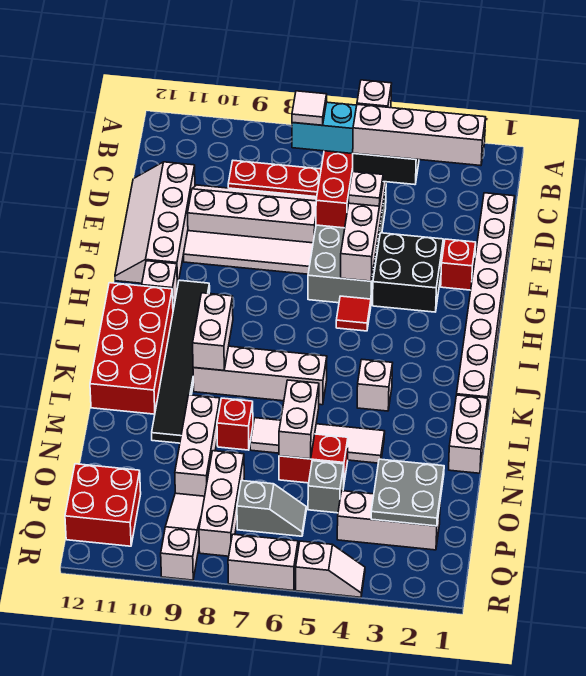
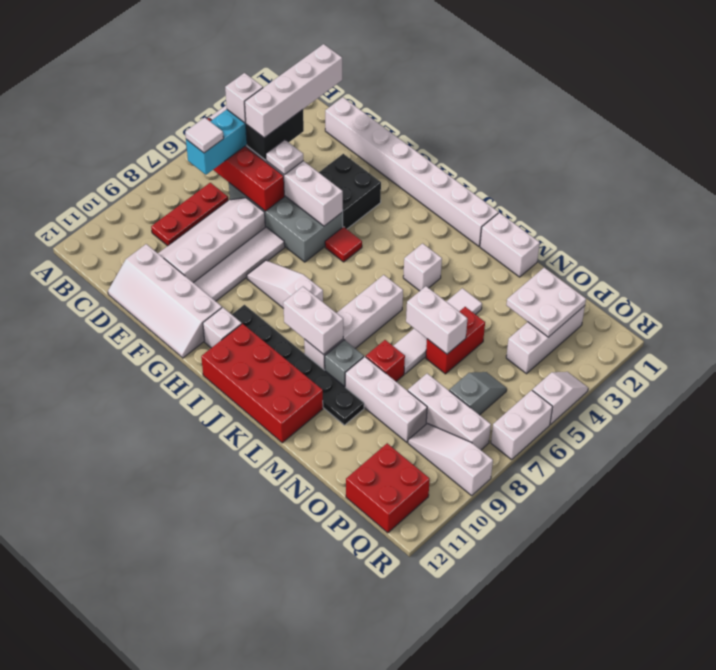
red brick F2 level 1 -> none
none -> white slope G8:I8 level 1 top I
black tile H10:M10 level 1 -> black plate H10:M10 level 1
grey plate O2:P3 level 2 -> white plate O2:P3 level 2
grey brick O5 level 1 -> grey brick L9 level 1

